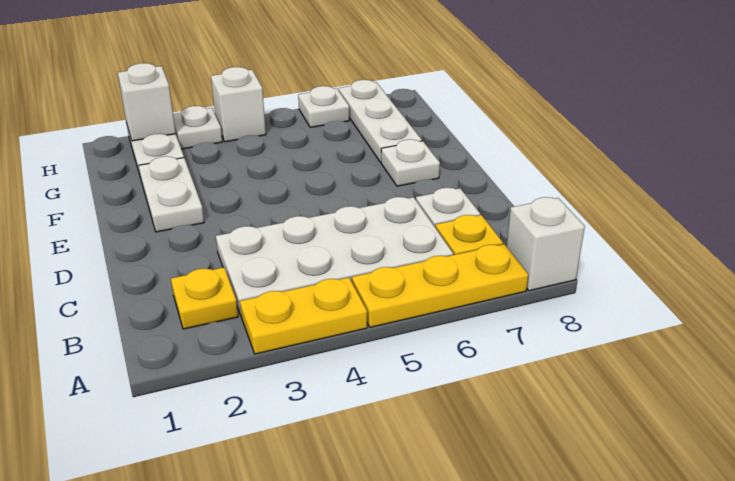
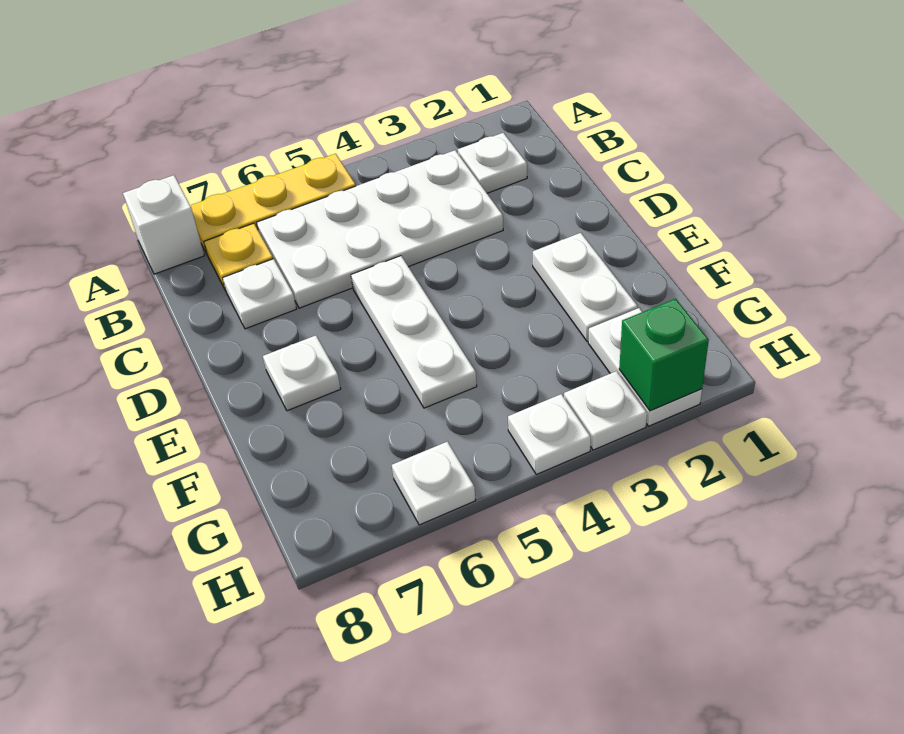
yellow plate A3:A4 level 1 -> none
yellow plate B2 level 1 -> white plate B2 level 1
white plate F7:H7 level 1 -> white plate D5:F5 level 1
white brick H2 level 2 -> green brick H2 level 2
white brick H4 level 1 -> white plate H4 level 1

